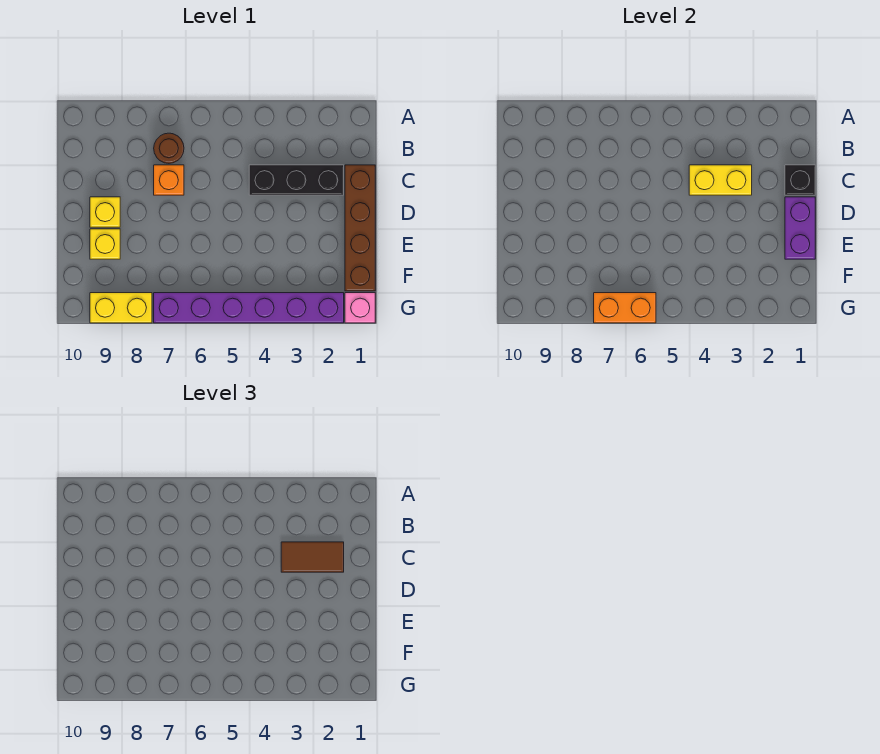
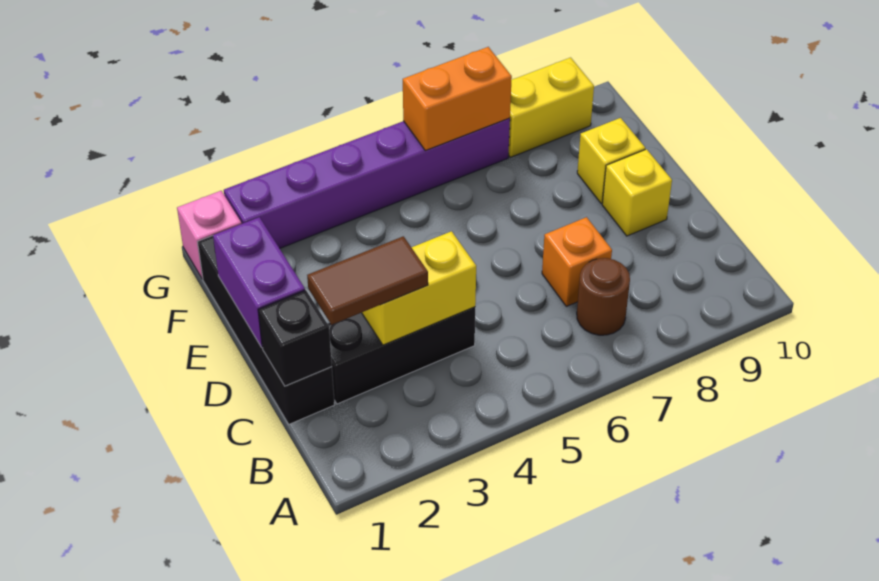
brown brick C1:F1 level 1 -> black brick C1:F1 level 1

